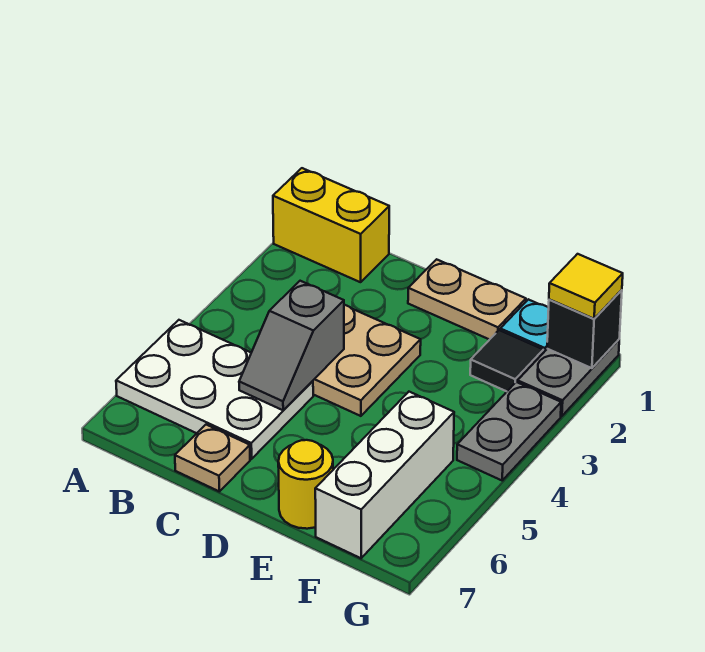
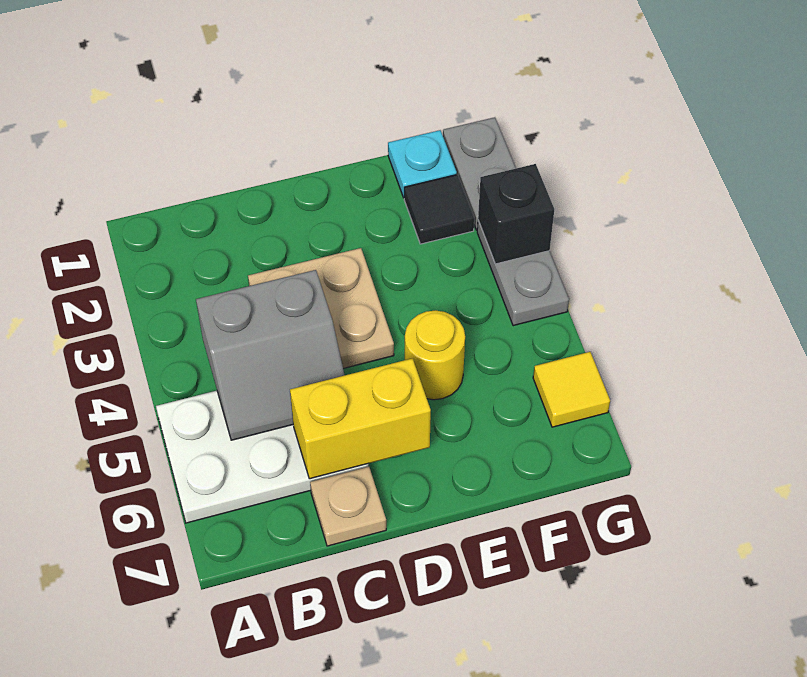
yellow brick A1:B1 level 1 -> yellow brick C6:D6 level 2
grey slope C4:C5 level 2 top 4 -> grey slope B4:C5 level 2 top 4
tan plate D1:E1 level 1 -> none
yellow round brick E7 level 1 -> yellow round brick E5 level 1
white brick F5:F7 level 1 -> none
black brick G1 level 2 -> black brick G3 level 2
yellow tile G1 level 3 -> yellow tile G6 level 1

